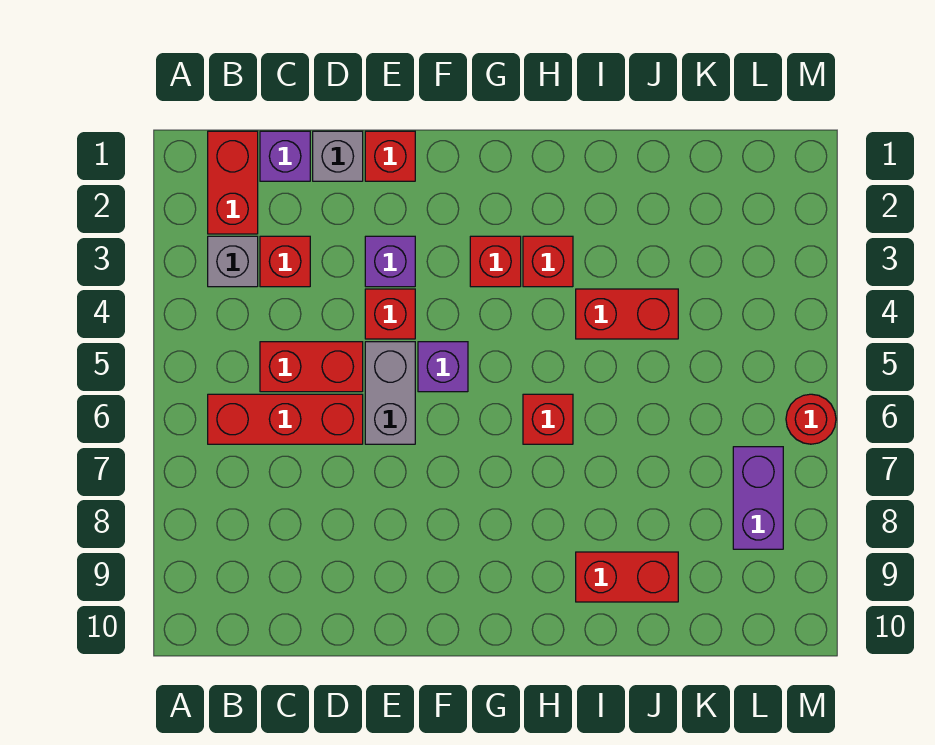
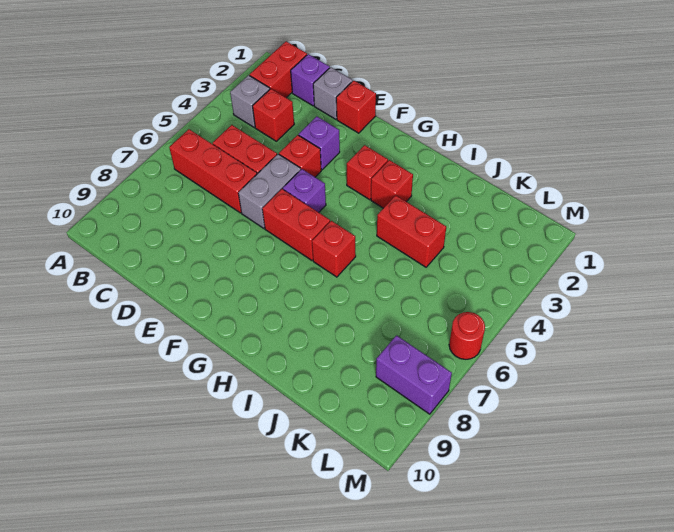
red brick I9:J9 level 1 -> red brick F6:G6 level 1
purple brick L7:L8 level 1 -> purple brick L8:M8 level 1

